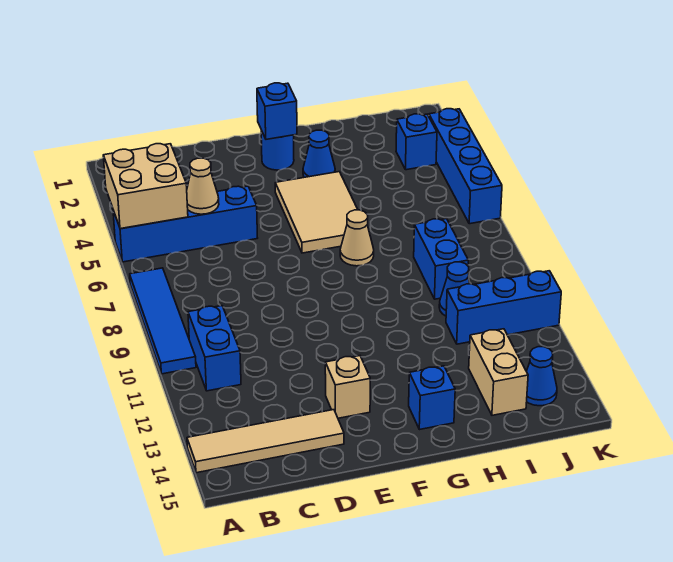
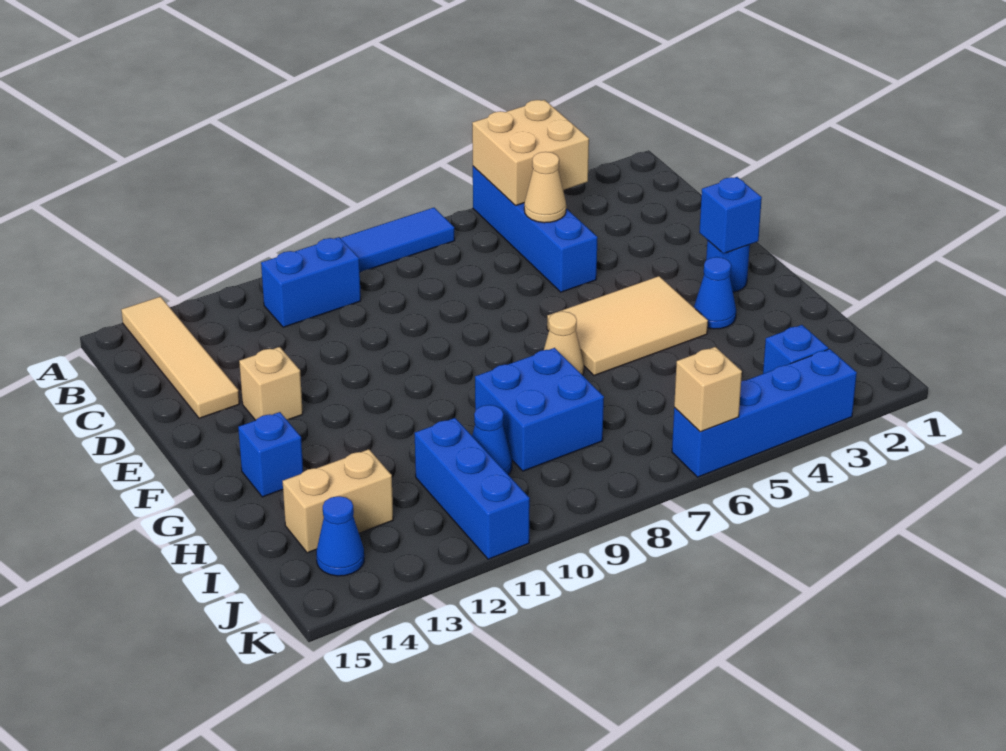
blue brick I8:I9 level 1 -> blue brick H8:I9 level 1
none -> tan brick K6 level 2

